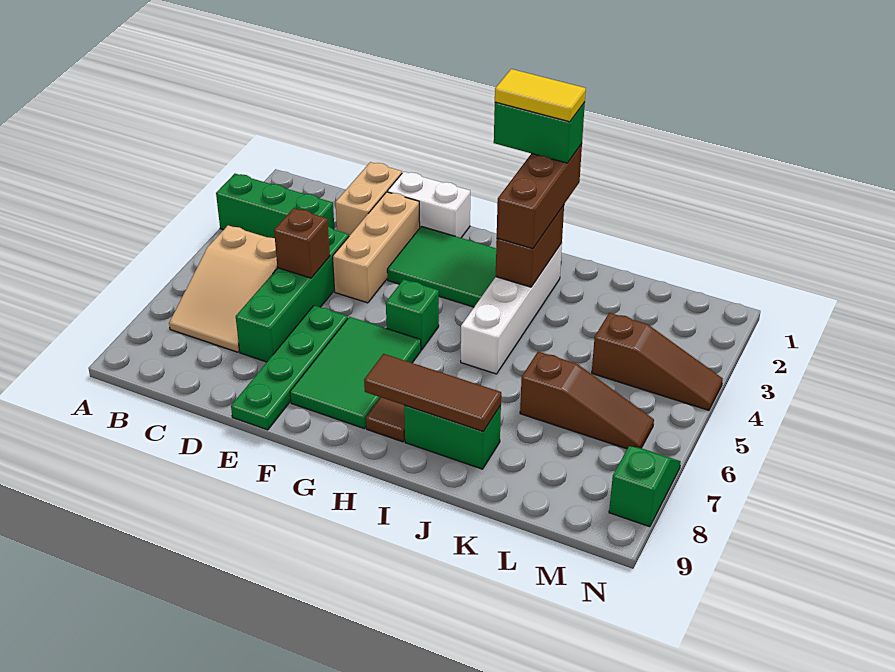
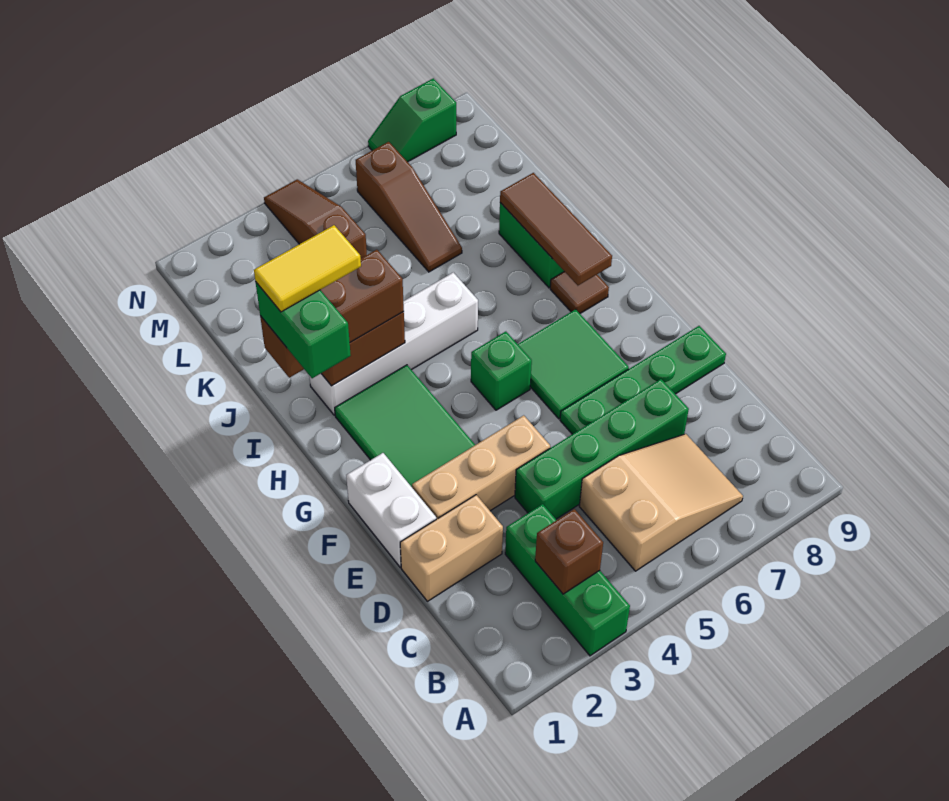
brown brick D5 level 2 -> brown brick B3 level 2
green tile F6:G8 level 1 -> green tile F6:G7 level 1
yellow tile H1:I1 level 5 -> yellow tile I1:I2 level 5
brown slope K6:M6 level 1 top K -> brown slope K6:M6 level 1 top M

